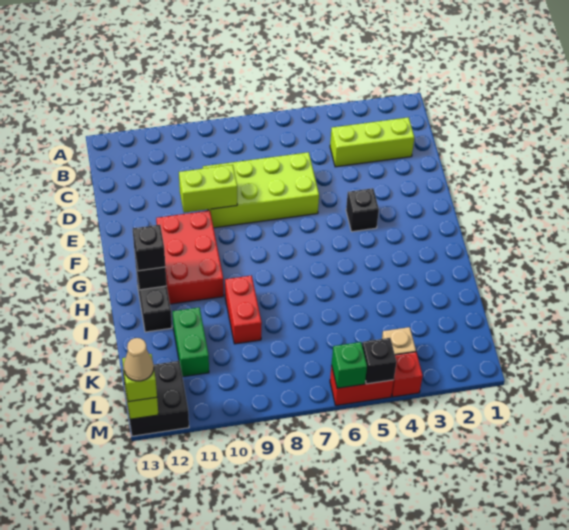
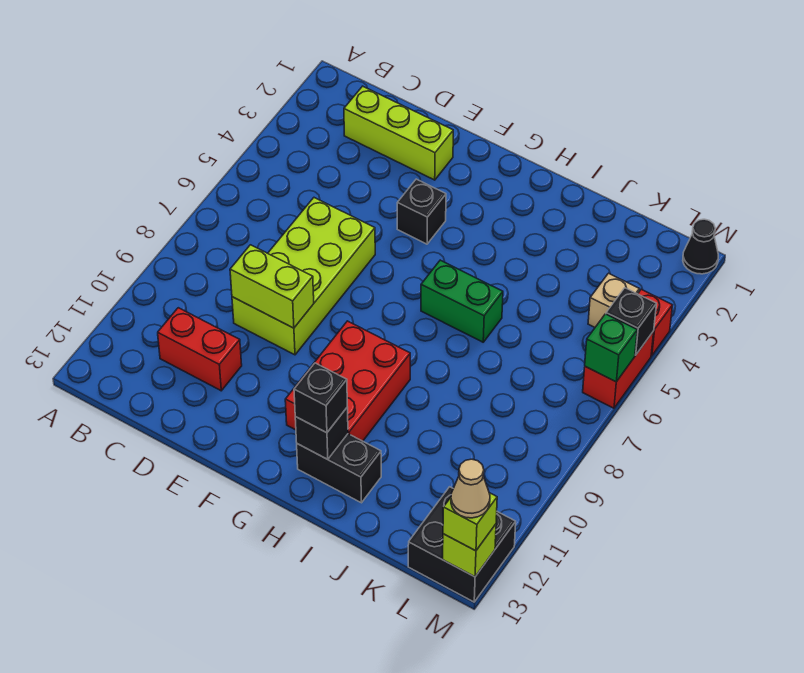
lime brick C2:C4 level 1 -> lime brick C2:E2 level 1
lime brick E9:E10 level 2 -> lime brick D9:E9 level 2
red brick F10:H11 level 1 -> red brick G9:H11 level 1
red brick I9:J9 level 1 -> red brick C11:D11 level 1
green brick J11:K11 level 1 -> green brick H6:I6 level 1
none -> black cone M1 level 1

